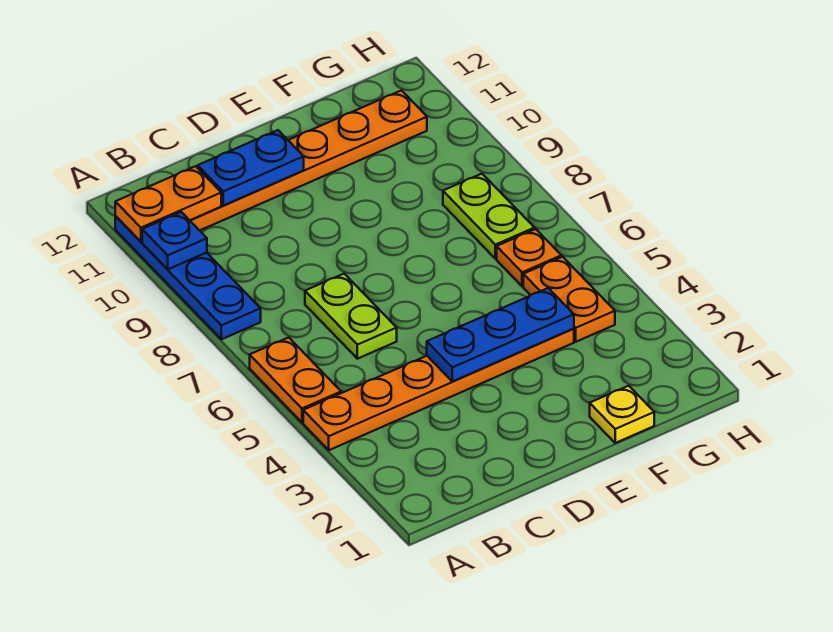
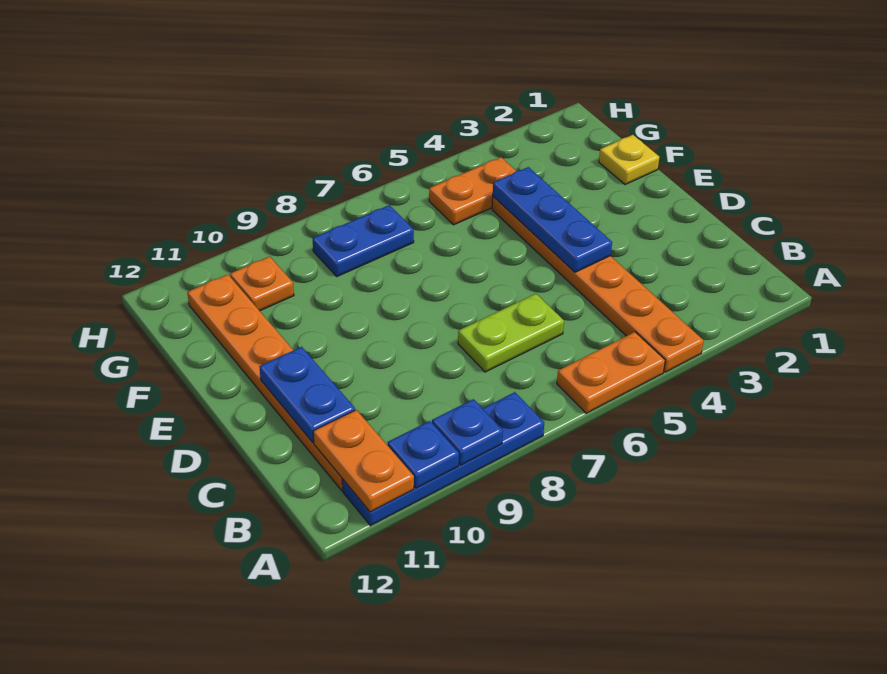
none -> blue plate A9 level 2
orange plate G6 level 1 -> orange plate G10 level 1
lime plate G7:G8 level 1 -> blue plate G7:G8 level 1

